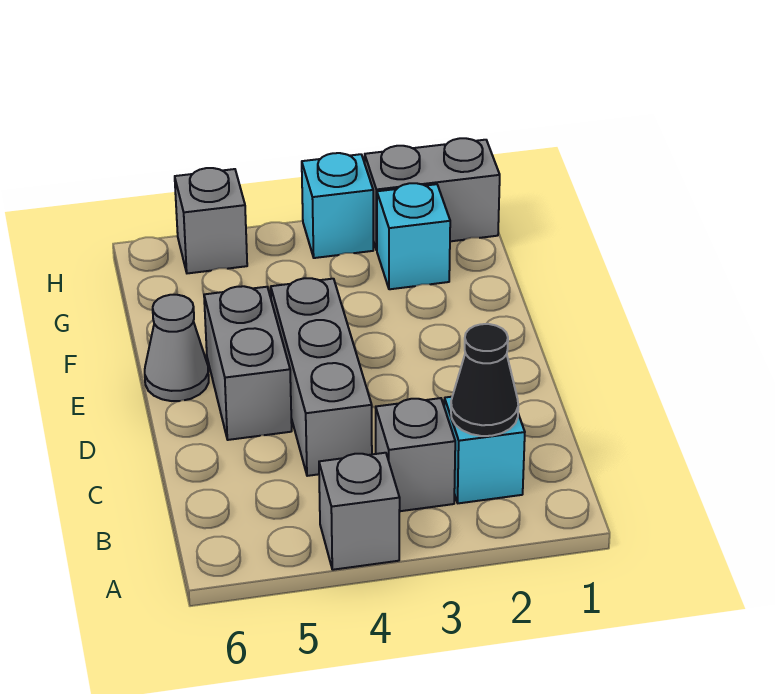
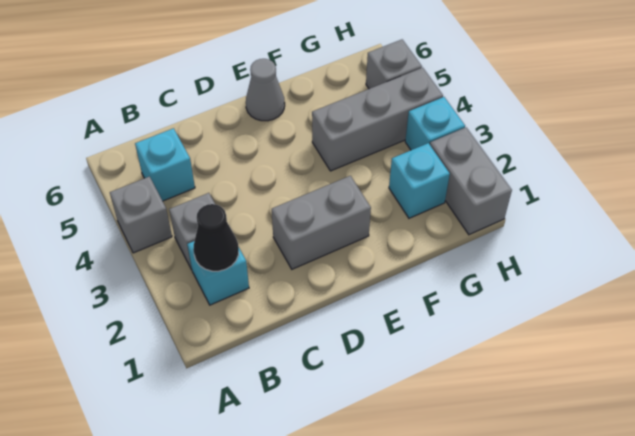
none -> cyan brick B5 level 1
grey brick C4:E4 level 1 -> grey brick F4:H4 level 1
grey brick D5:E5 level 1 -> grey brick D2:E2 level 1

